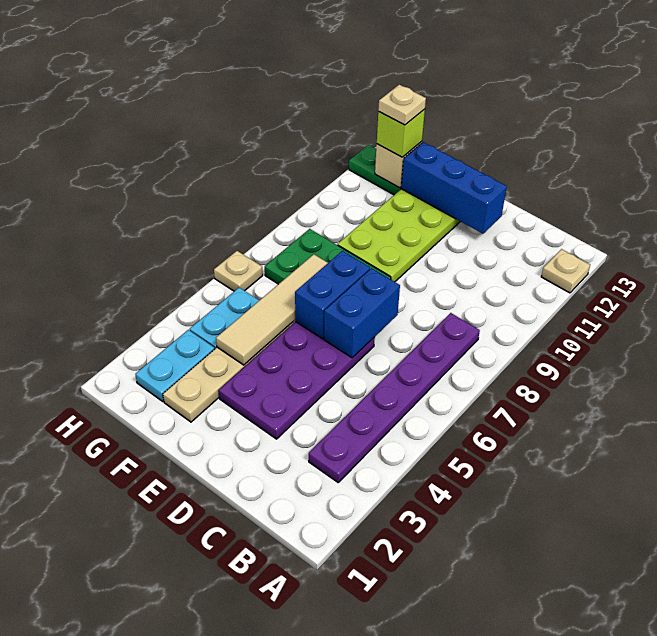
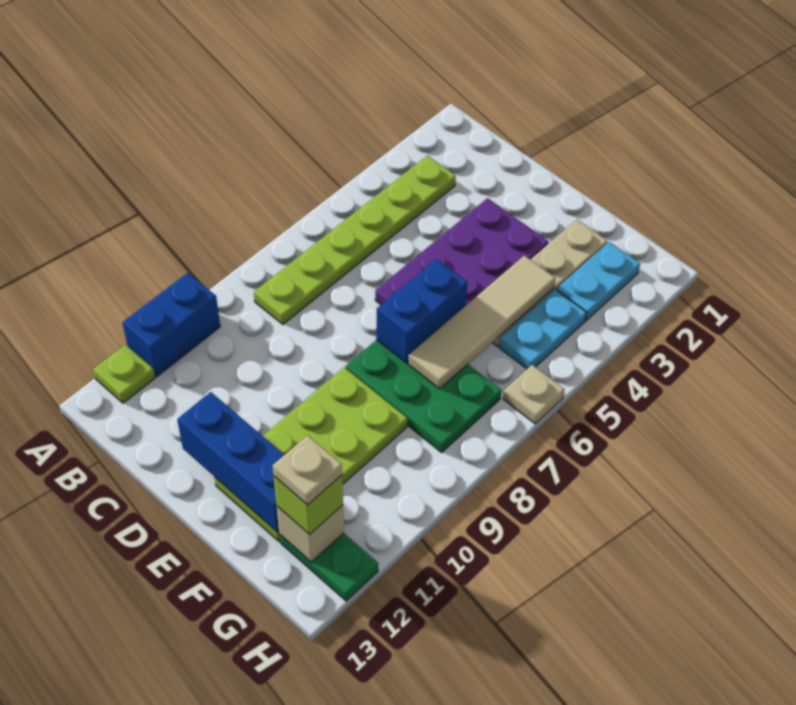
tan plate A12 level 1 -> lime plate A12 level 1
purple plate B3:B8 level 1 -> lime plate B3:B8 level 1
blue brick D6:D7 level 2 -> blue brick A10:A11 level 1

